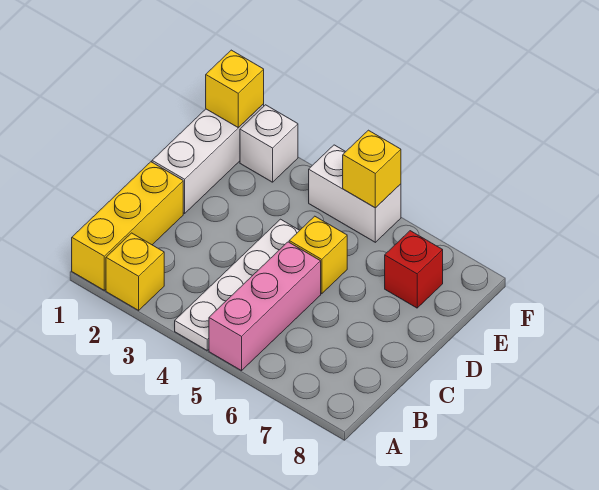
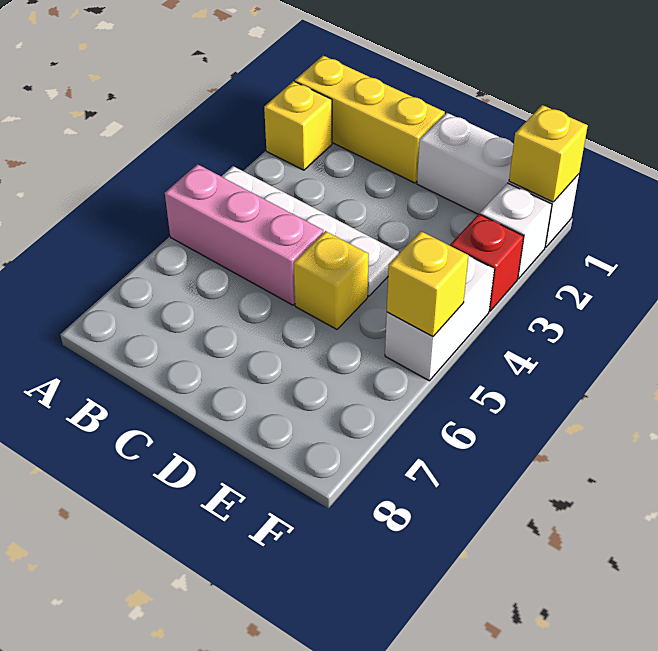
red brick E7 level 1 -> red brick F3 level 1

